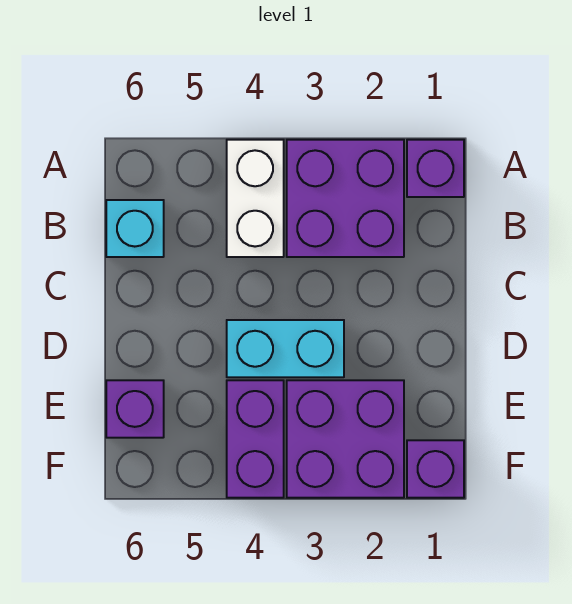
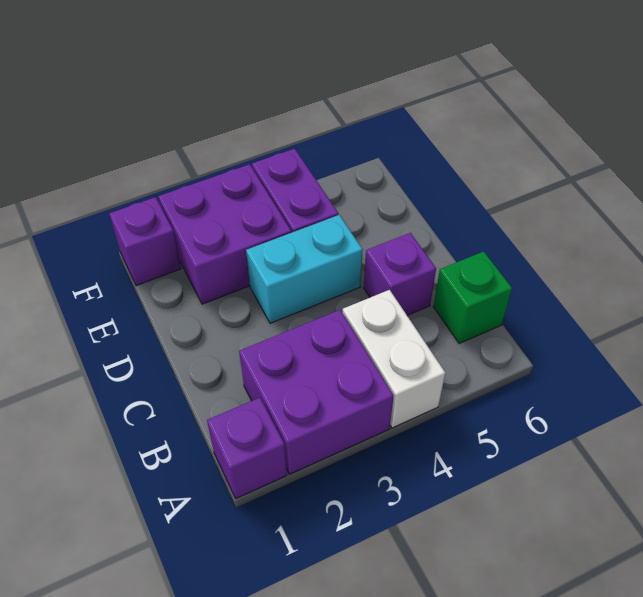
cyan brick B6 level 1 -> green brick B6 level 1
purple brick E6 level 1 -> purple brick C5 level 1

